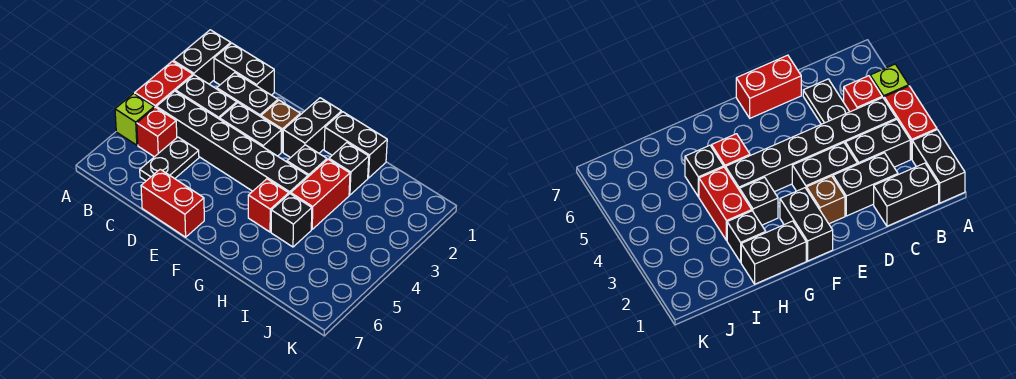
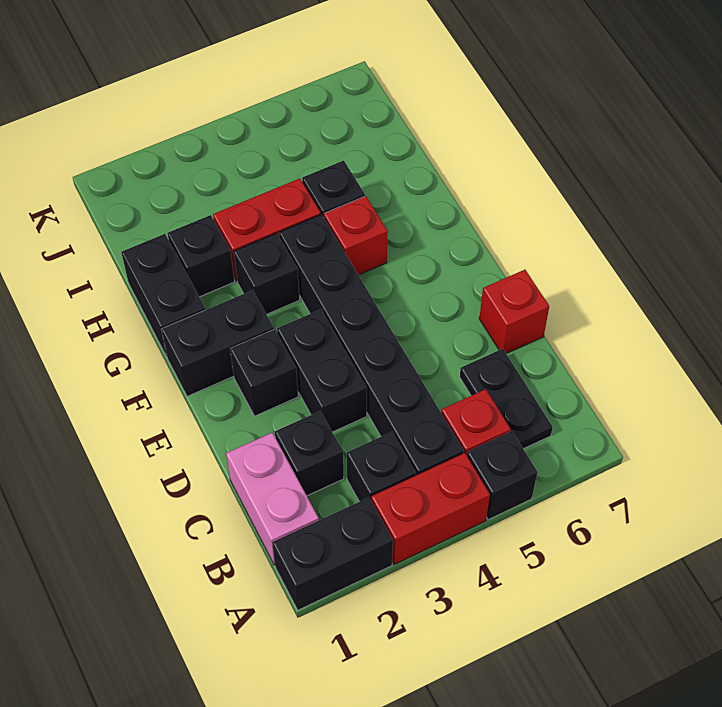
lime brick A5 level 1 -> black brick A5 level 1
black brick B1:C1 level 1 -> pink brick B1:C1 level 1
black brick B3:C3 level 1 -> black brick B3 level 1
black brick C2:D2 level 1 -> black brick C2 level 1
black plate C5:C6 level 1 -> black plate B6:C6 level 1
red brick D7:E7 level 1 -> red brick D7 level 1
brown brick E2 level 1 -> black brick E2 level 1

